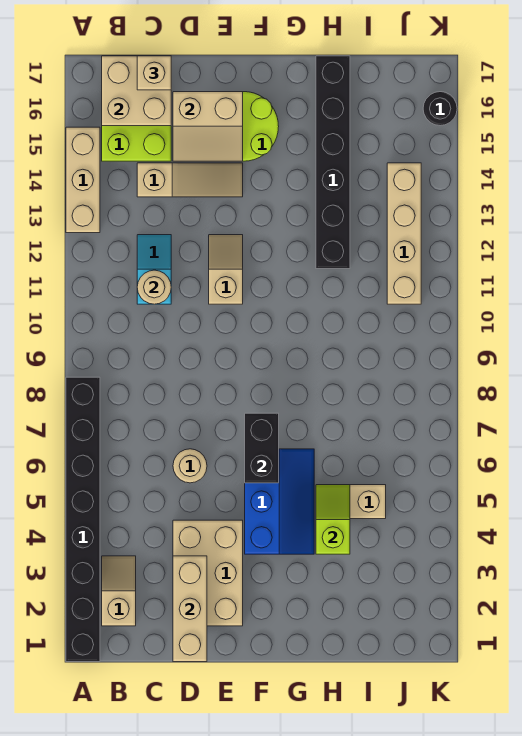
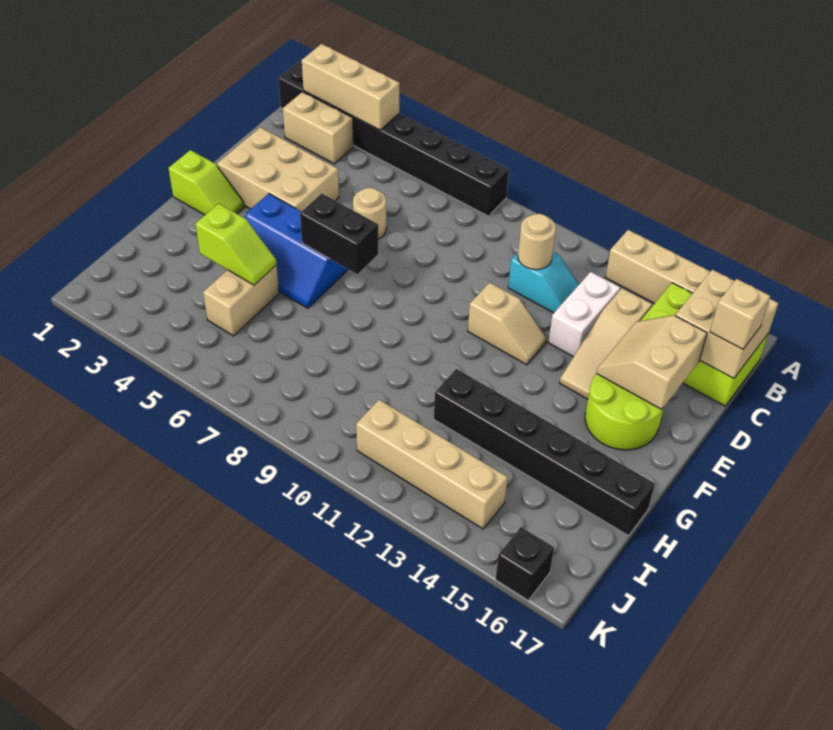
tan slope B2:B3 level 1 top 2 -> tan brick B2:B3 level 1
none -> white brick C13:D13 level 1
tan brick D1:D3 level 2 -> tan brick A2:A4 level 2
none -> lime slope F1:F2 level 1 top 1
black round brick K16 level 1 -> black brick K16 level 1

